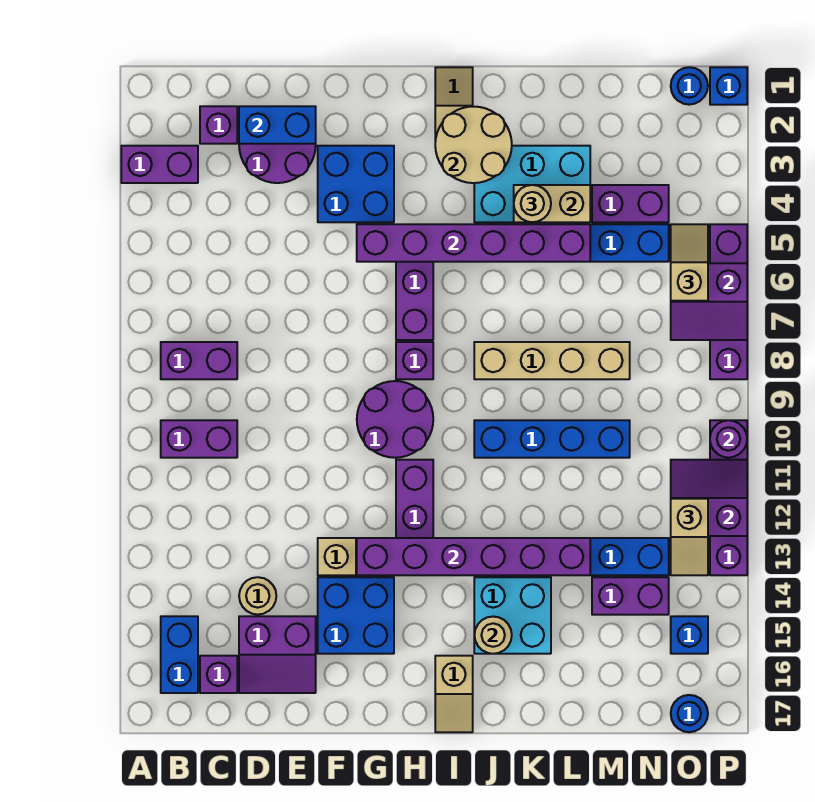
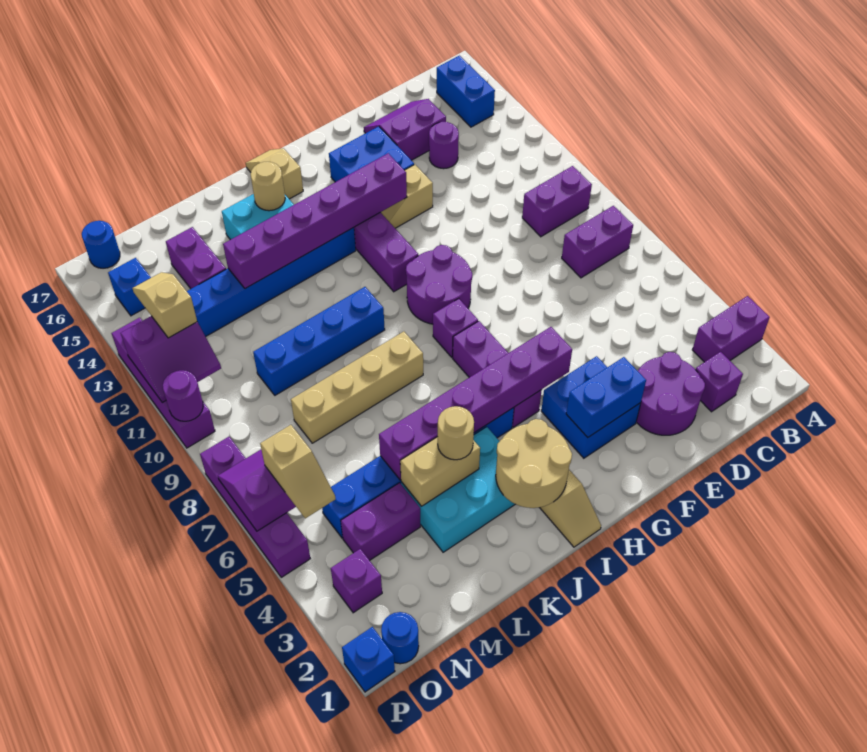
purple brick C16 level 1 -> purple brick O3 level 1
blue brick D2:E2 level 2 -> blue brick F3:G3 level 2
tan round brick D14 level 1 -> purple round brick D14 level 1
purple brick M14:N14 level 1 -> purple brick M14:M15 level 1

